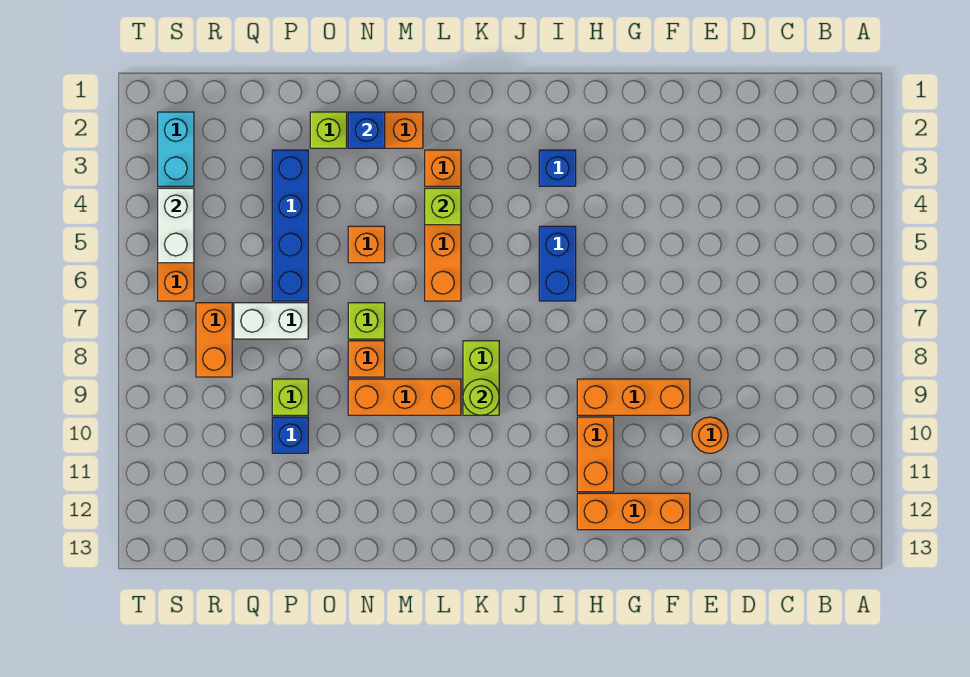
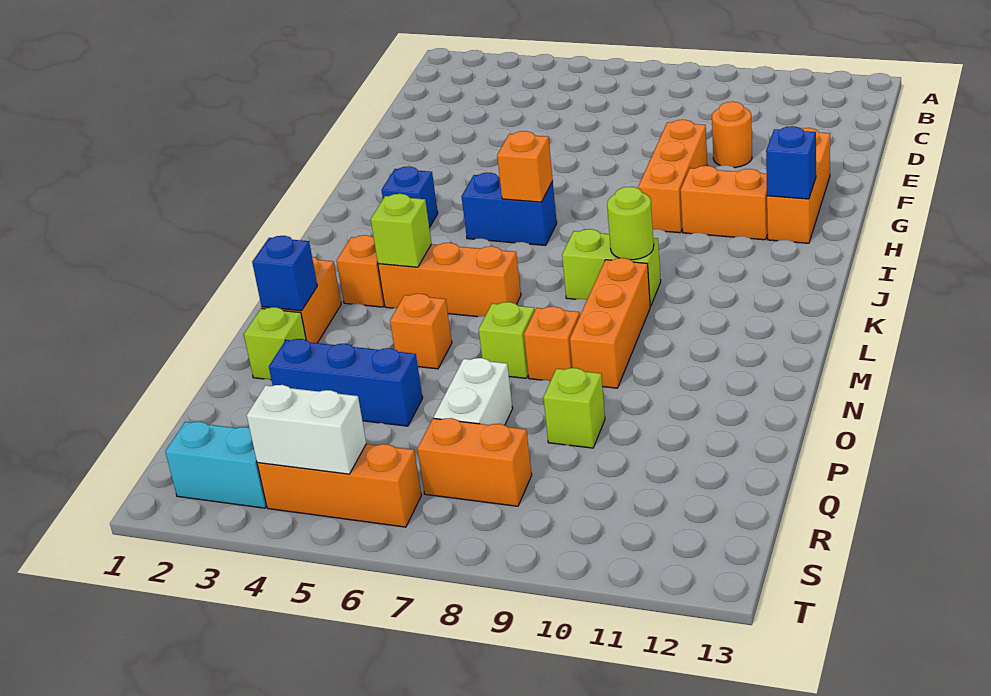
none -> orange brick I6 level 2
blue brick P3:P6 level 1 -> blue brick P3:P5 level 1
blue brick P10 level 1 -> blue brick H12 level 2

